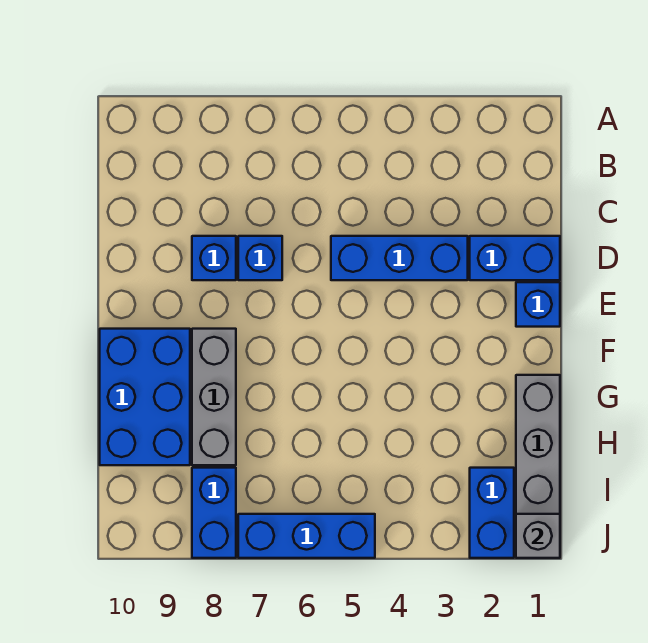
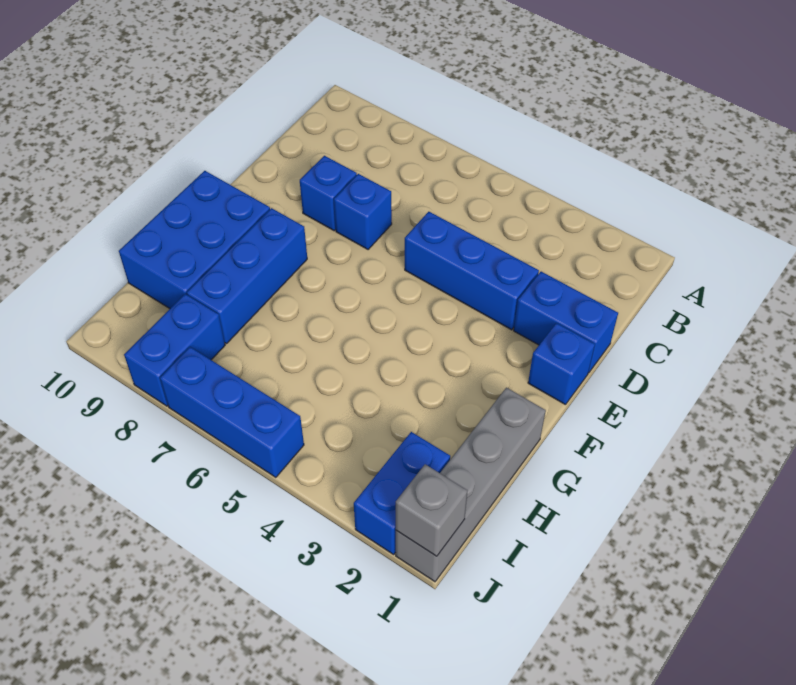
grey brick F8:H8 level 1 -> blue brick F8:H8 level 1

